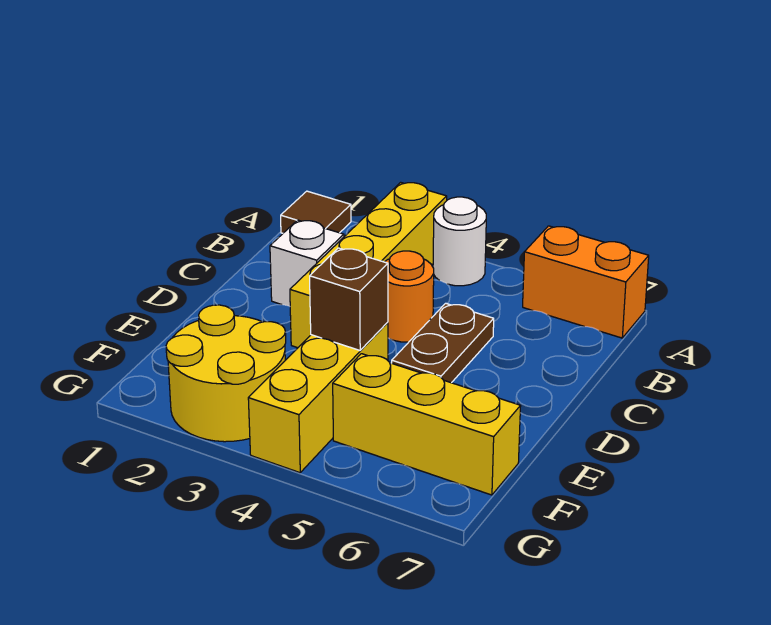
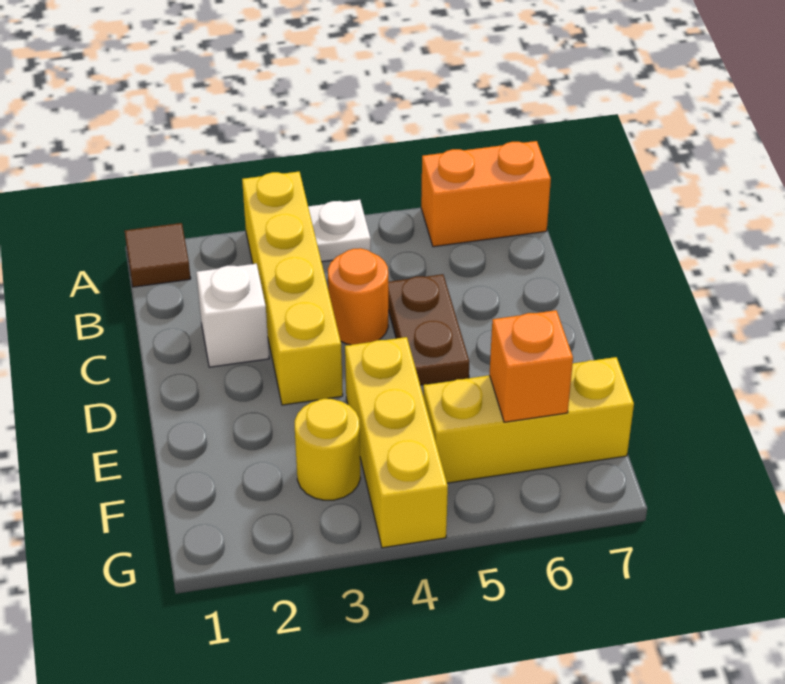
white round brick A4 level 1 -> white plate A4 level 1
brown brick E4 level 2 -> none
yellow round brick F2:G3 level 1 -> yellow round brick F3 level 1
none -> orange brick F6 level 2

